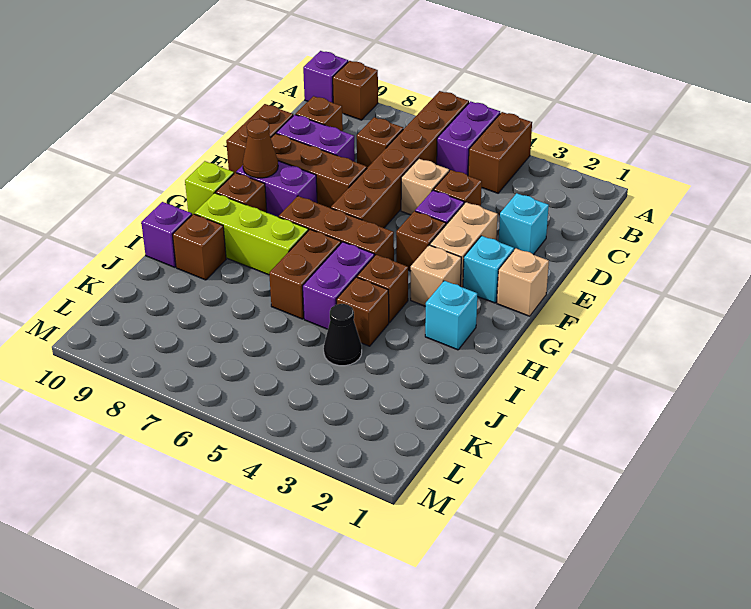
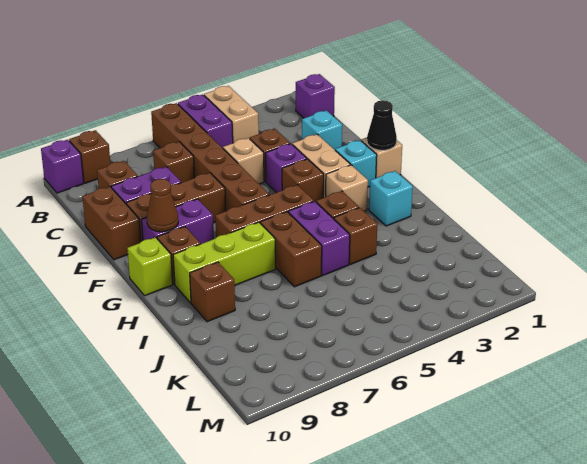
brown brick A4:B4 level 1 -> tan brick A4:B4 level 1
purple brick I10 level 1 -> purple brick B1 level 1
black cone J4 level 1 -> black cone F1 level 2

